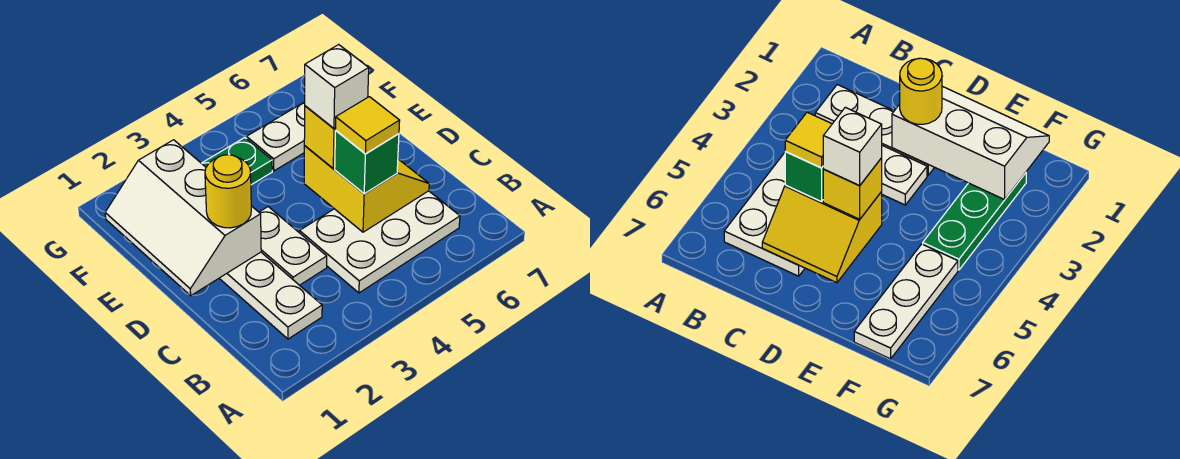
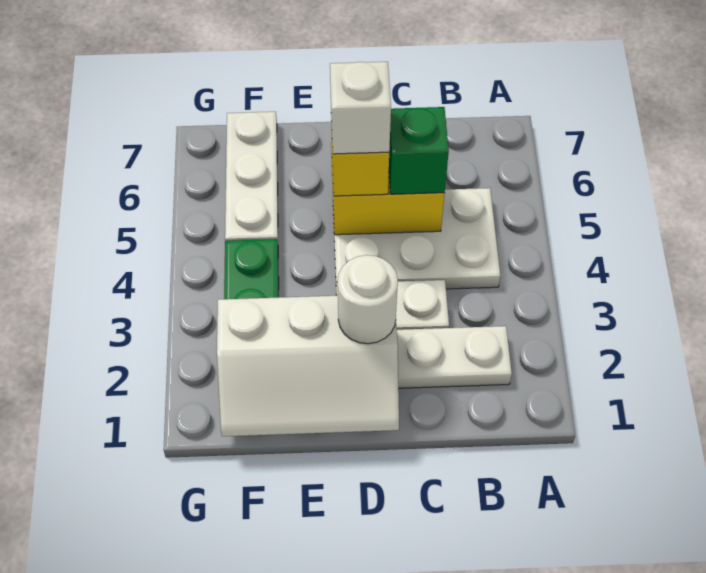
white plate B4:C6 level 1 -> white plate B4:D5 level 1
yellow tile C5 level 4 -> none
yellow round brick D2 level 3 -> white round brick D2 level 3

